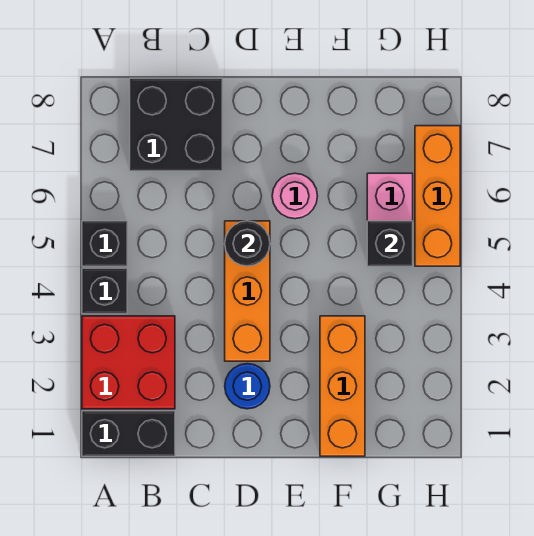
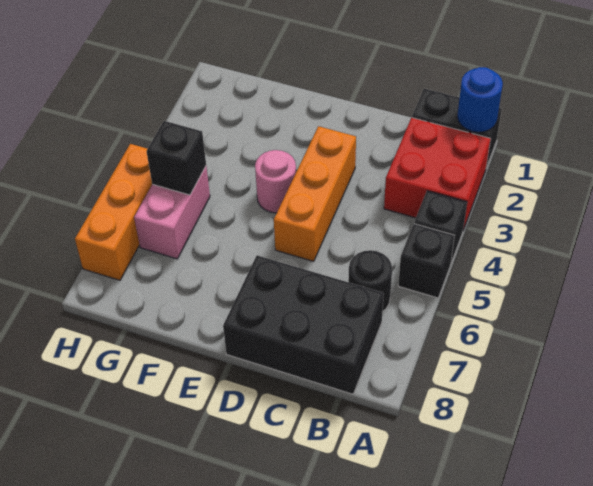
black brick B7:C8 level 1 -> black brick B7:D8 level 1
blue round brick D2 level 1 -> blue round brick A1 level 2
black round brick D5 level 2 -> black round brick B6 level 1
pink round brick E6 level 1 -> pink round brick E4 level 1
orange brick F1:F3 level 1 -> none

